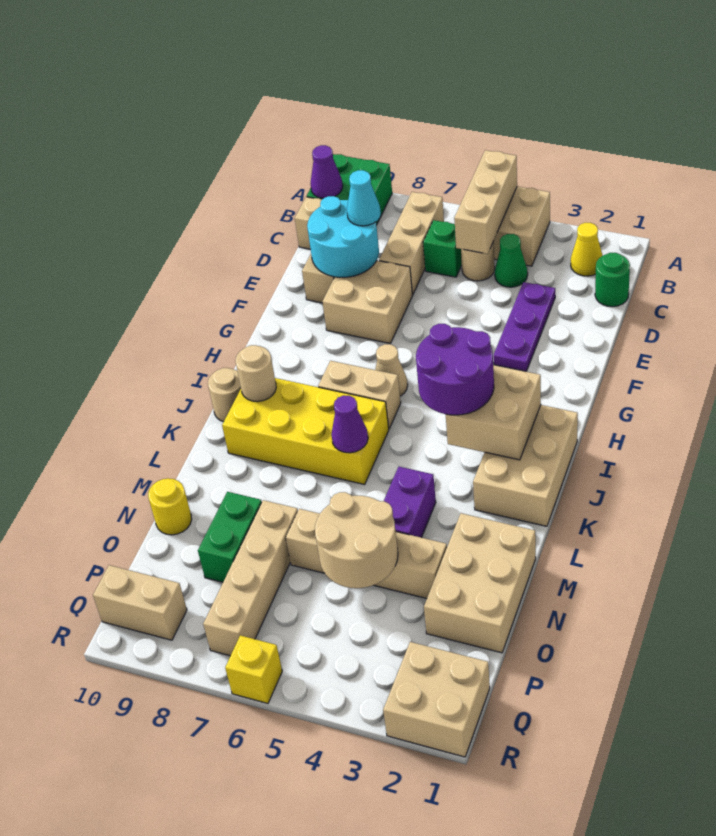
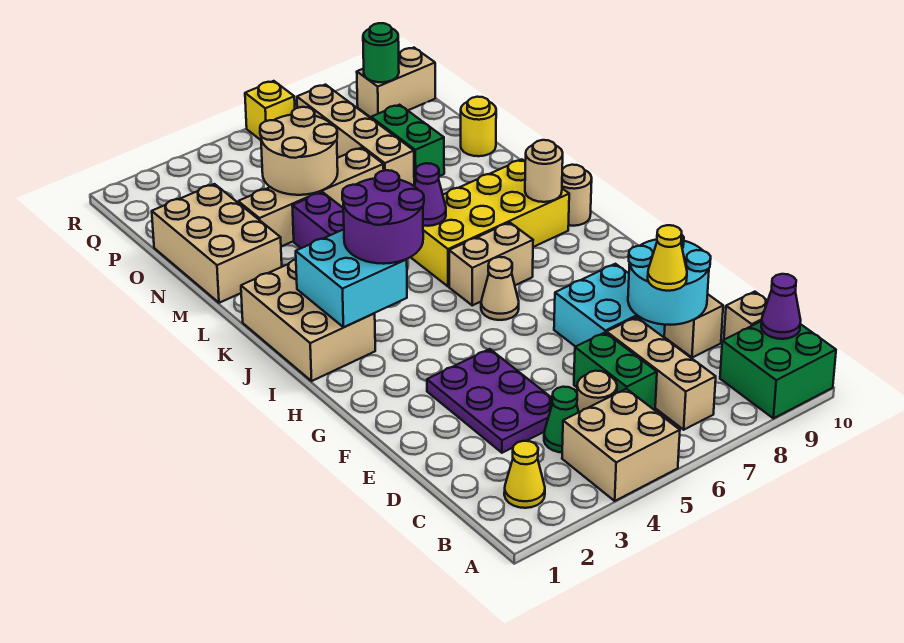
tan brick A5:C5 level 2 -> none
green round brick C1 level 1 -> green round brick Q9 level 2
green brick C6 level 1 -> green brick C6:D6 level 1
purple plate D3:F3 level 1 -> purple plate D3:F4 level 1
cyan cone D8 level 3 -> yellow cone D8 level 3
tan brick E7:F8 level 1 -> cyan brick E7:F8 level 1
tan brick I2:J3 level 2 -> cyan brick I2:J3 level 2
tan brick Q1:R2 level 1 -> none

